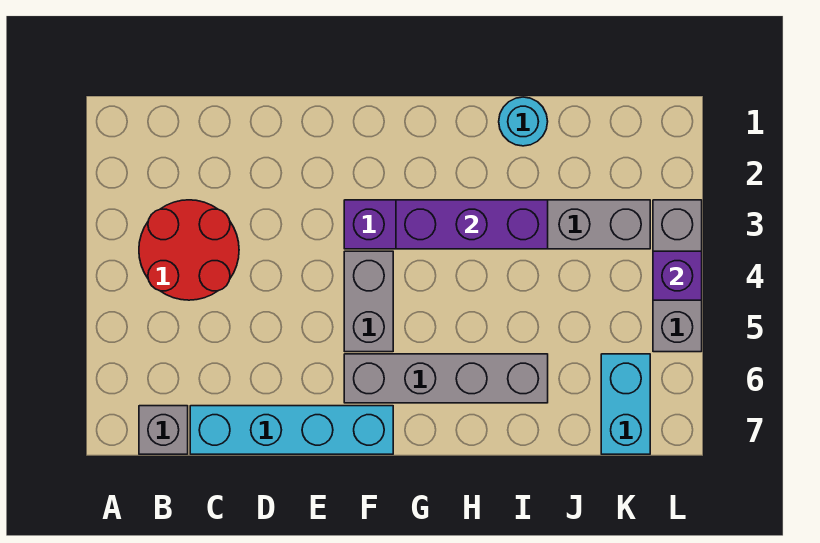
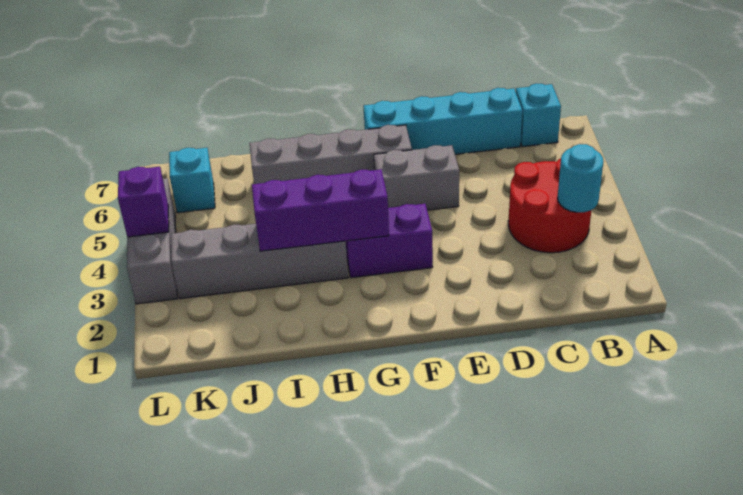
grey brick B7 level 1 -> cyan brick B7 level 1
grey brick F4:F5 level 1 -> grey brick E5:F5 level 1
cyan round brick I1 level 1 -> cyan round brick B3 level 2
cyan brick K6:K7 level 1 -> cyan brick K6 level 1

